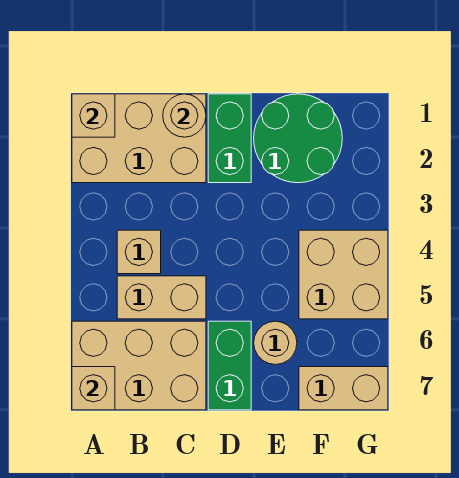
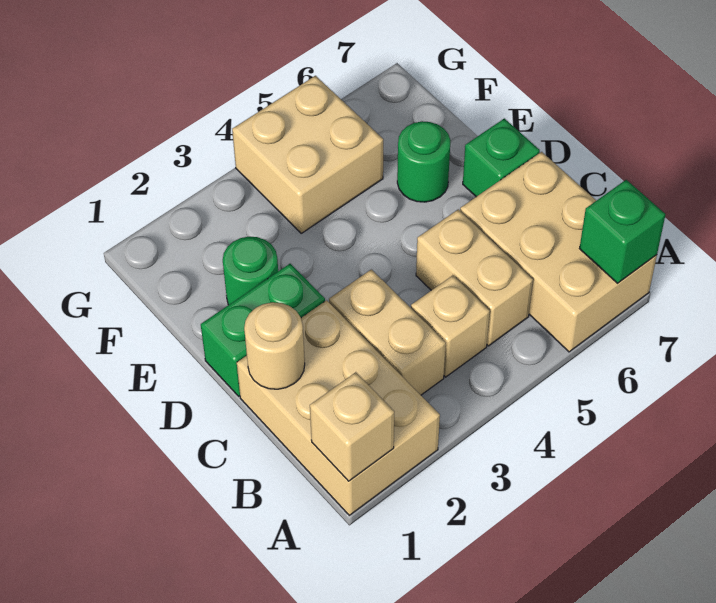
tan brick A7 level 2 -> green brick A7 level 2
green brick D6:D7 level 1 -> green brick D7 level 1
green round brick E1:F2 level 1 -> green round brick E2 level 1
tan round brick E6 level 1 -> green round brick E6 level 1
tan brick F7:G7 level 1 -> tan brick B3:C3 level 1

